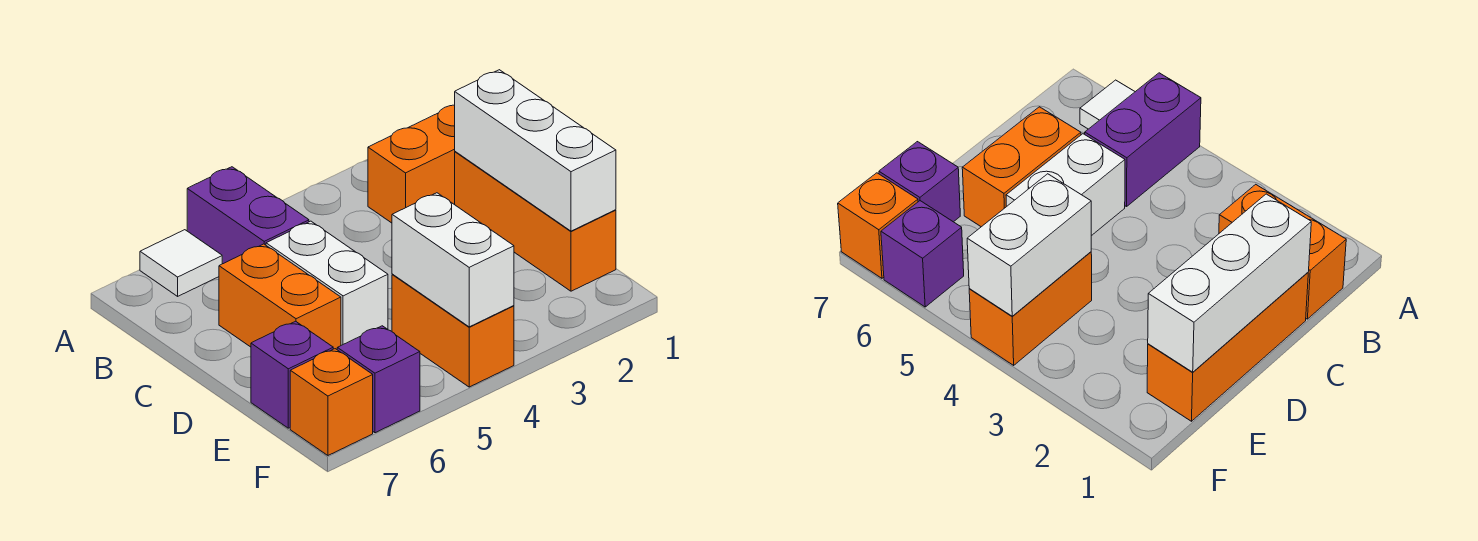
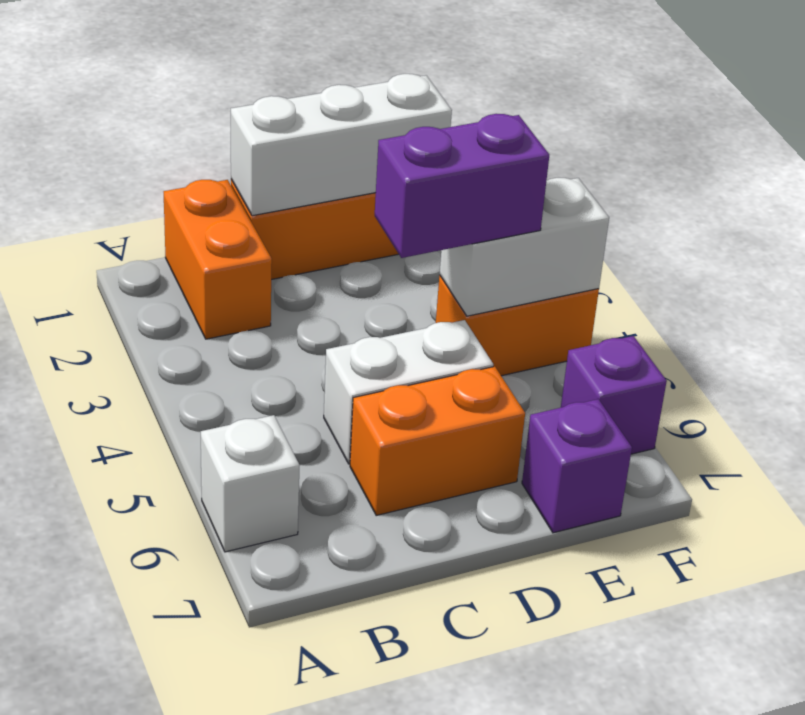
purple brick A5:B5 level 1 -> purple brick D4:E4 level 3
white tile A6 level 1 -> white brick A6 level 1
orange brick F7 level 1 -> none

